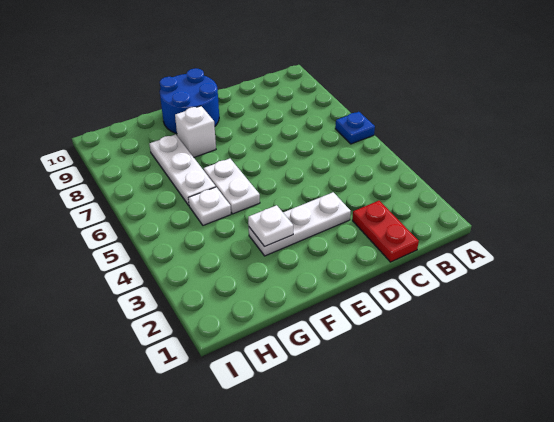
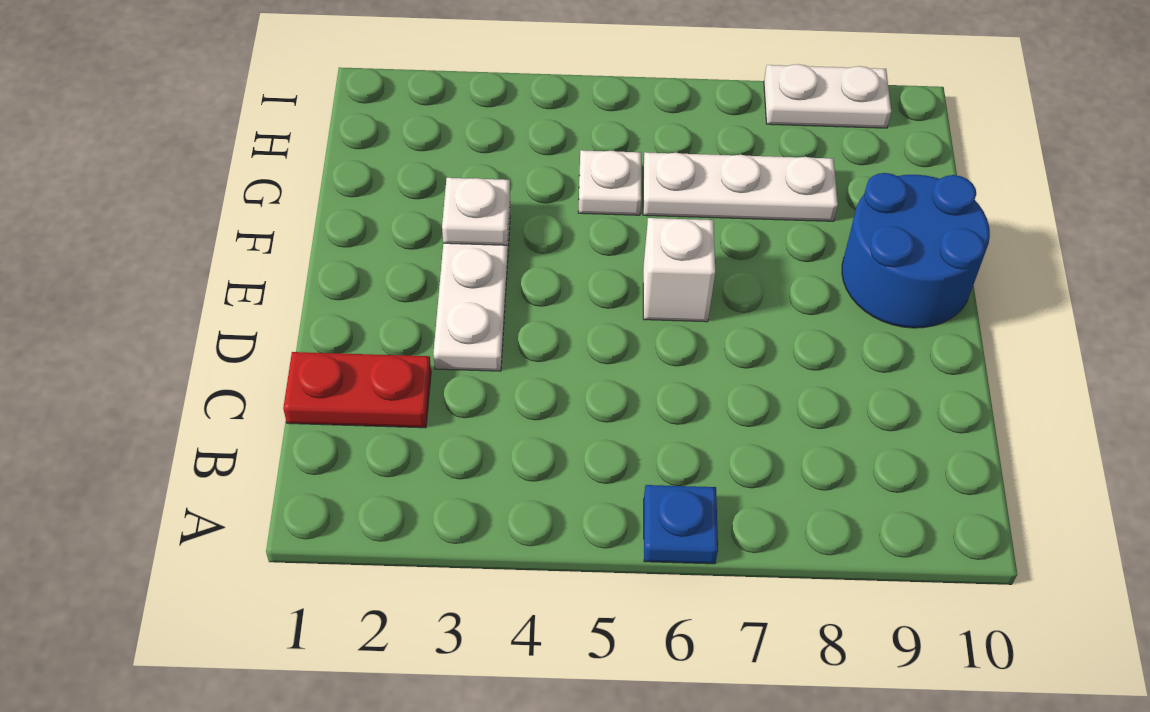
white plate F5:F6 level 1 -> white plate I8:I9 level 1
white brick F8 level 1 -> white brick E6 level 1

